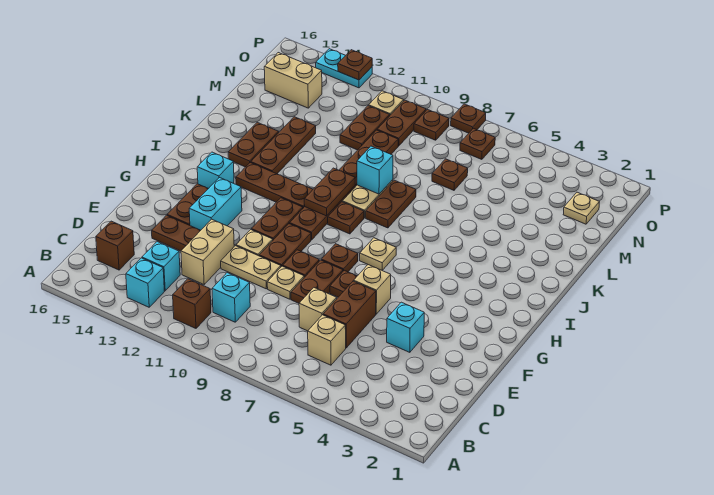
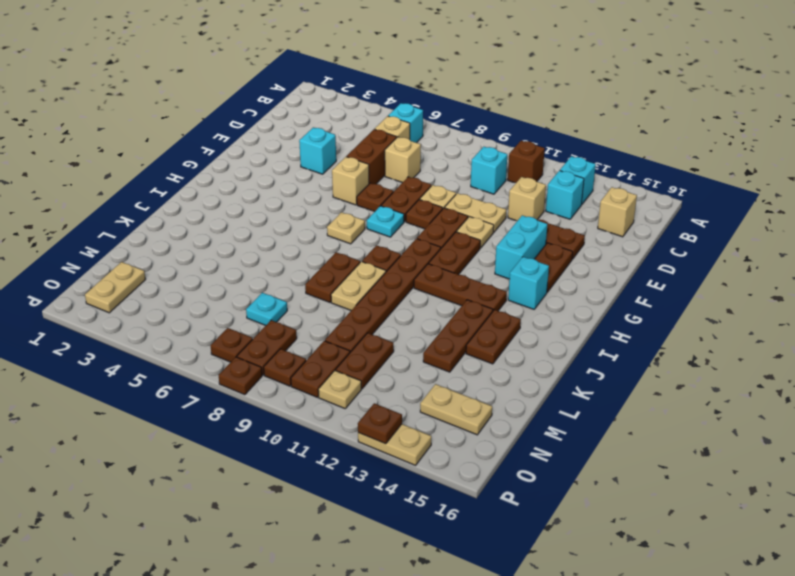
brown brick C15 level 1 -> tan brick C15 level 1
tan brick D12:E12 level 1 -> tan brick D12 level 1
brown plate G8 level 1 -> cyan plate G8 level 1
brown plate I10:J10 level 2 -> brown plate N8:O8 level 1
cyan brick K9 level 2 -> cyan brick B6 level 1
brown plate M7 level 1 -> cyan plate M7 level 1
tan plate N2 level 1 -> tan plate N2:O2 level 1
tan brick N14:N15 level 1 -> tan plate N14:N15 level 1
cyan plate P13:P14 level 1 -> tan plate P13:P14 level 1

